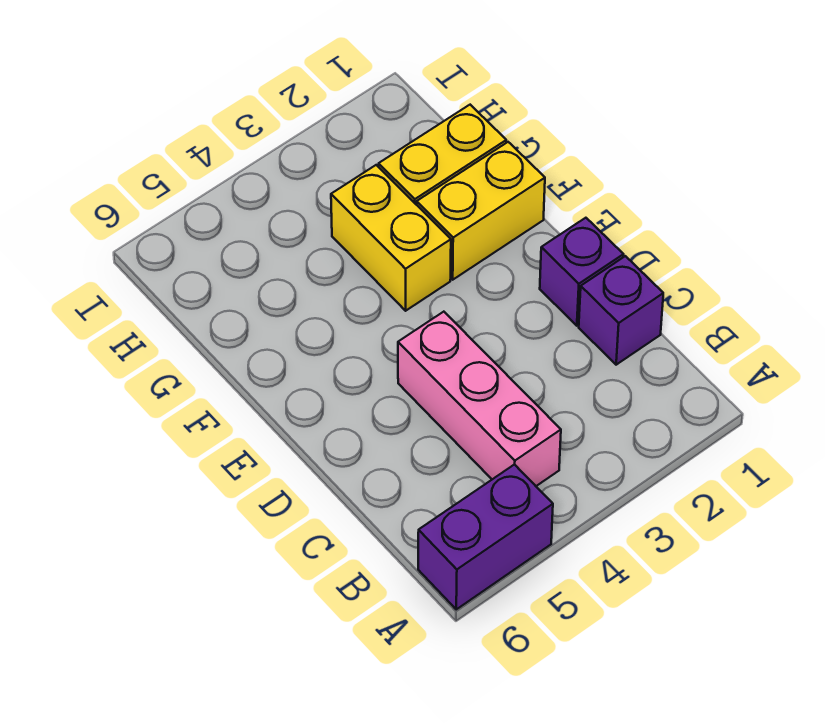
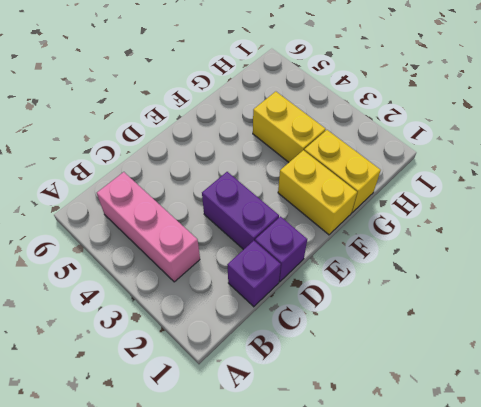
purple brick A5:A6 level 1 -> purple brick D2:D3 level 1
pink brick B4:D4 level 1 -> pink brick B3:B5 level 1
yellow brick F3:G3 level 1 -> yellow brick G3:G4 level 1

